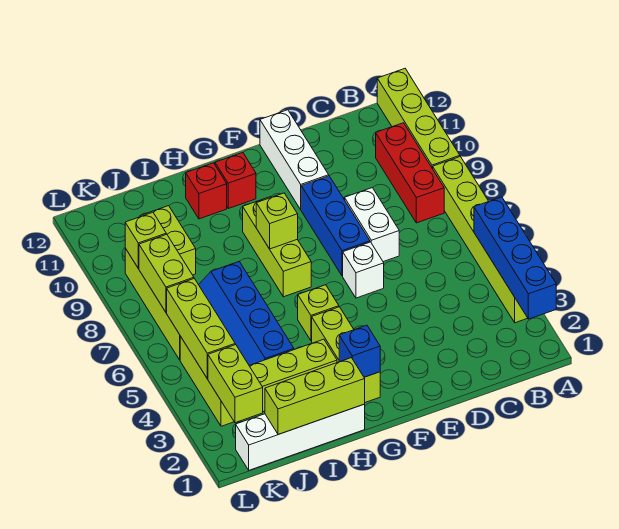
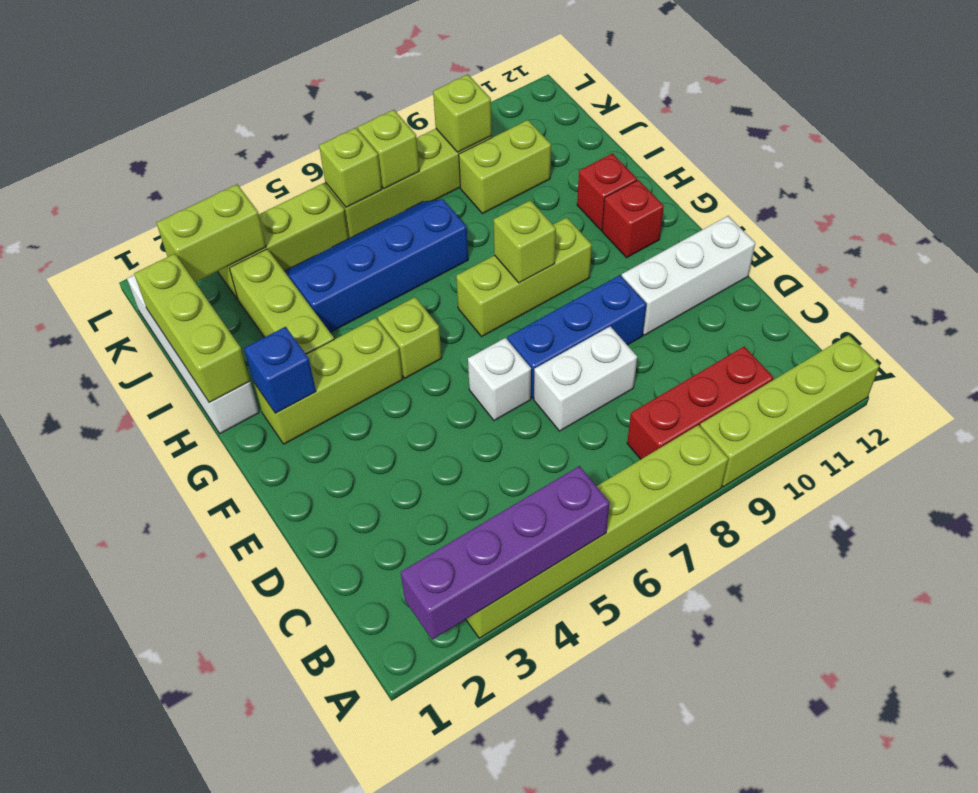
blue brick A2:A5 level 2 -> purple brick A2:A5 level 2
lime brick K4:K6 level 2 -> lime brick K6 level 2
lime brick K7:K8 level 2 -> lime brick K7 level 2

